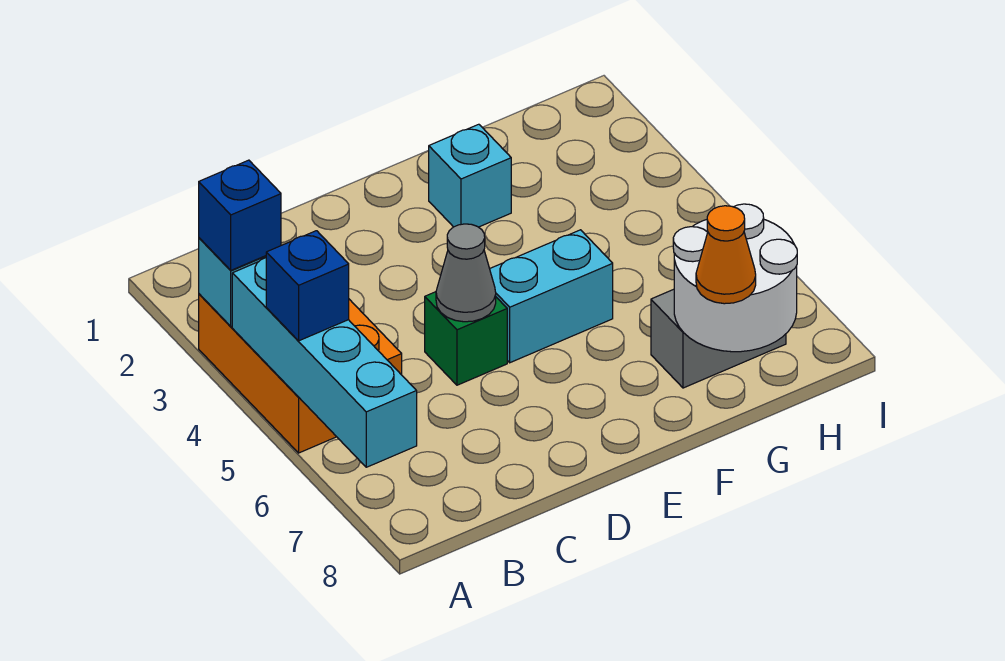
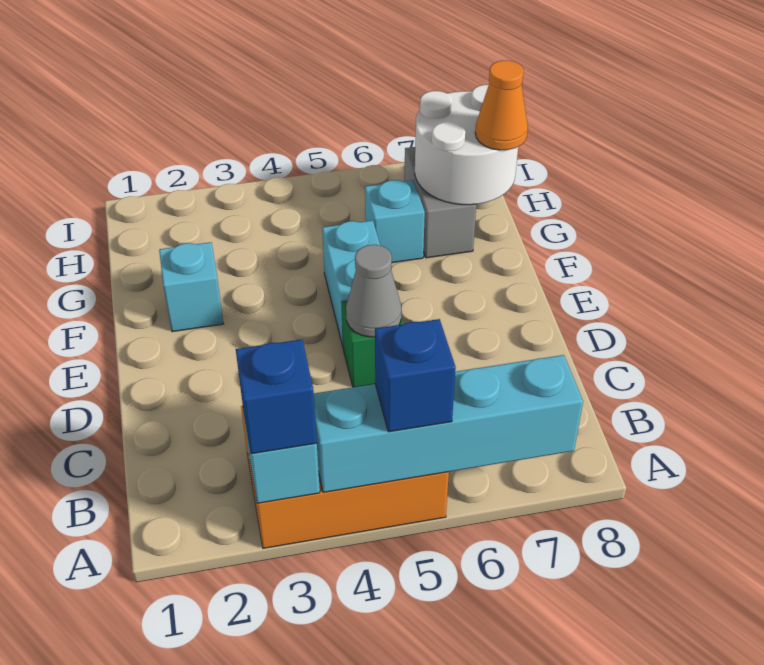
none -> cyan brick G6 level 1

